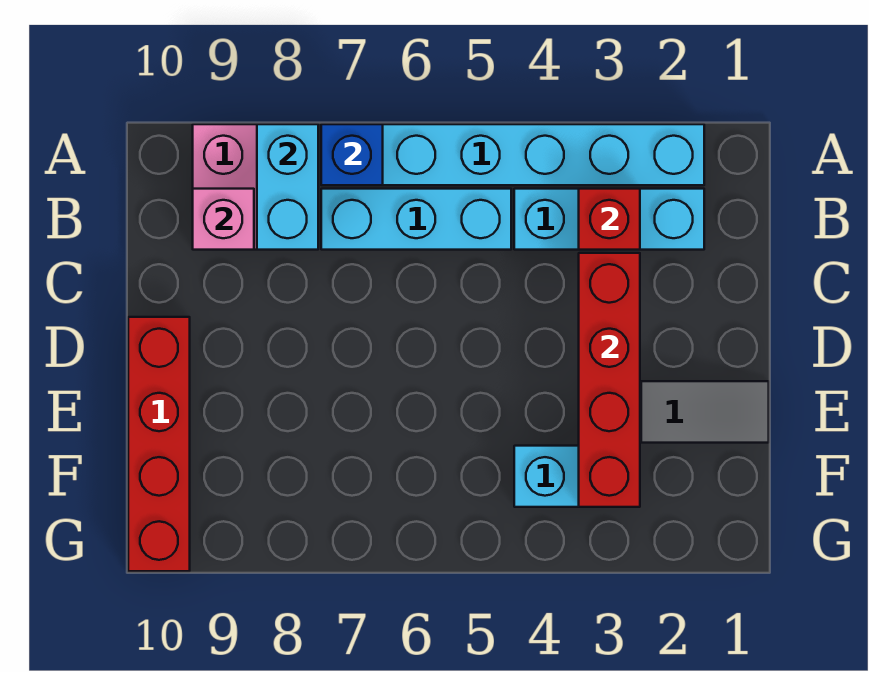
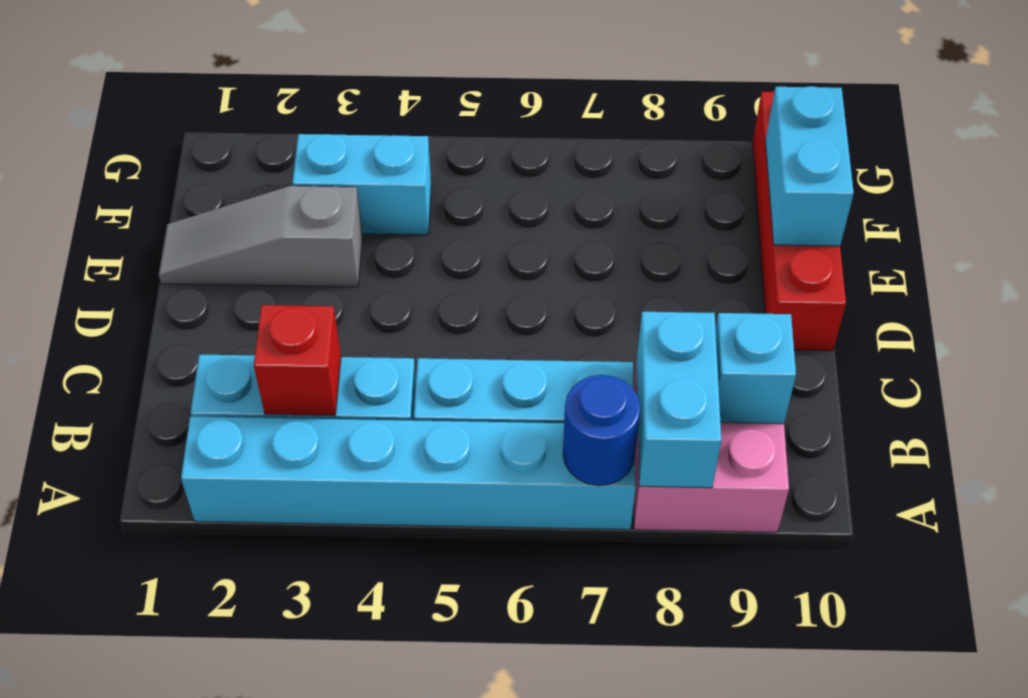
blue brick A7 level 2 -> blue round brick A7 level 2
pink brick B9 level 2 -> cyan brick B9 level 2
red brick C3:F3 level 2 -> none
none -> cyan brick E10:F10 level 2

